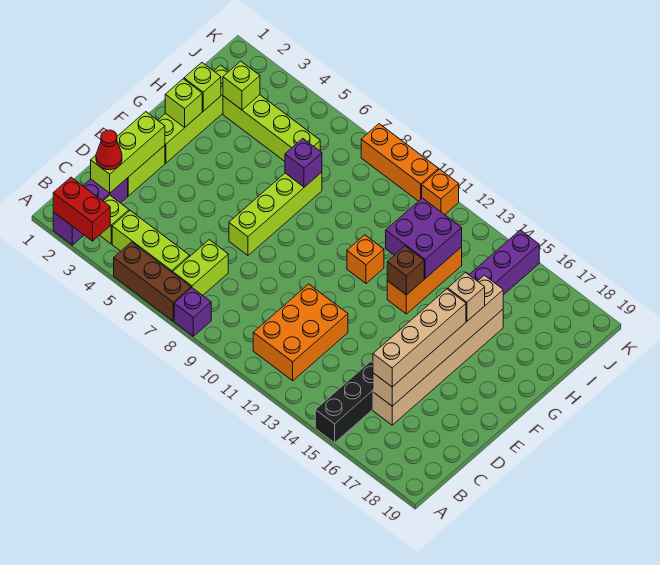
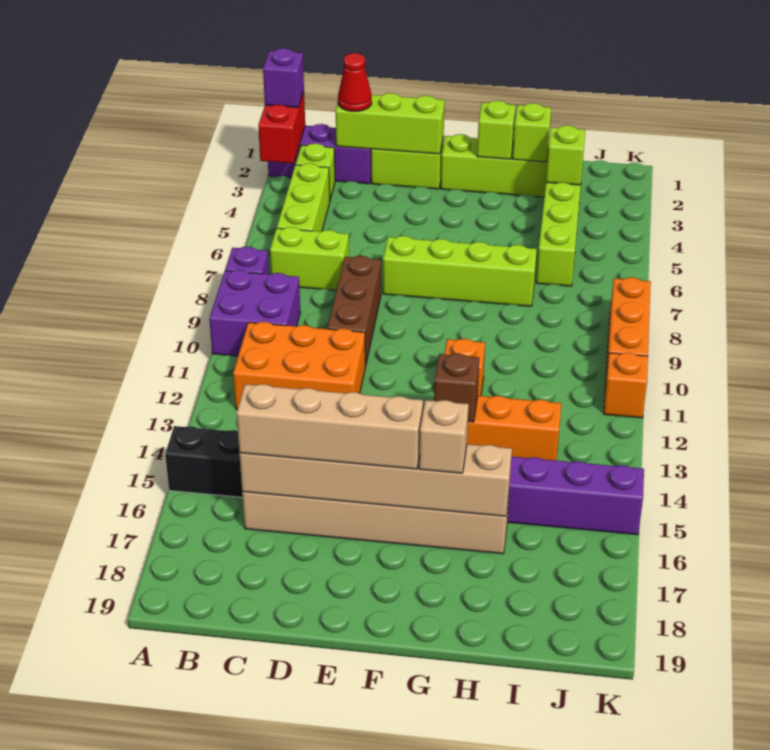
brown brick A5:A7 level 1 -> brown brick D8:D10 level 1
purple brick H7 level 2 -> purple brick A2 level 3
purple brick H12:I13 level 2 -> purple brick A9:B10 level 1

